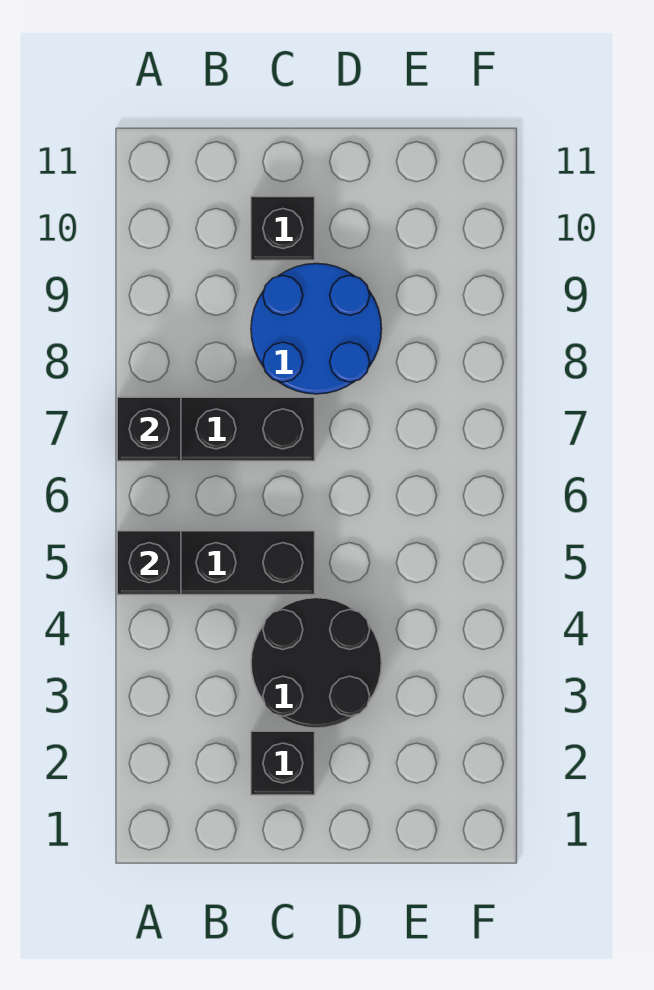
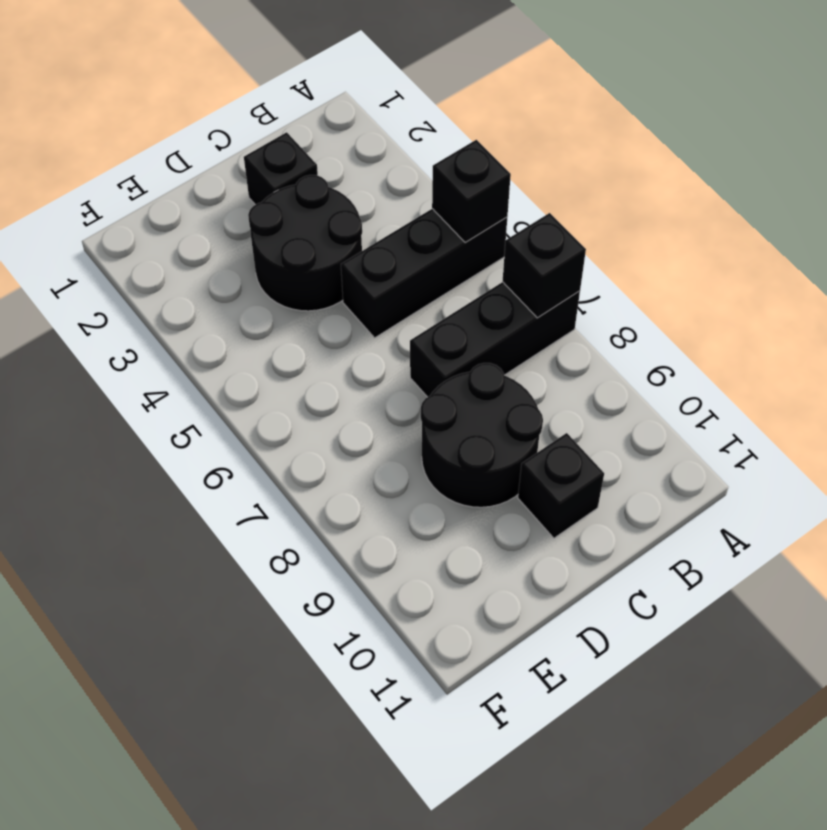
blue round brick C8:D9 level 1 -> black round brick C8:D9 level 1

